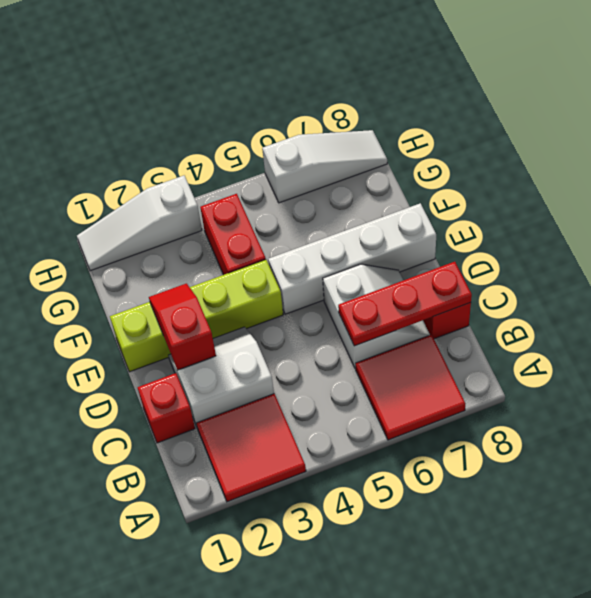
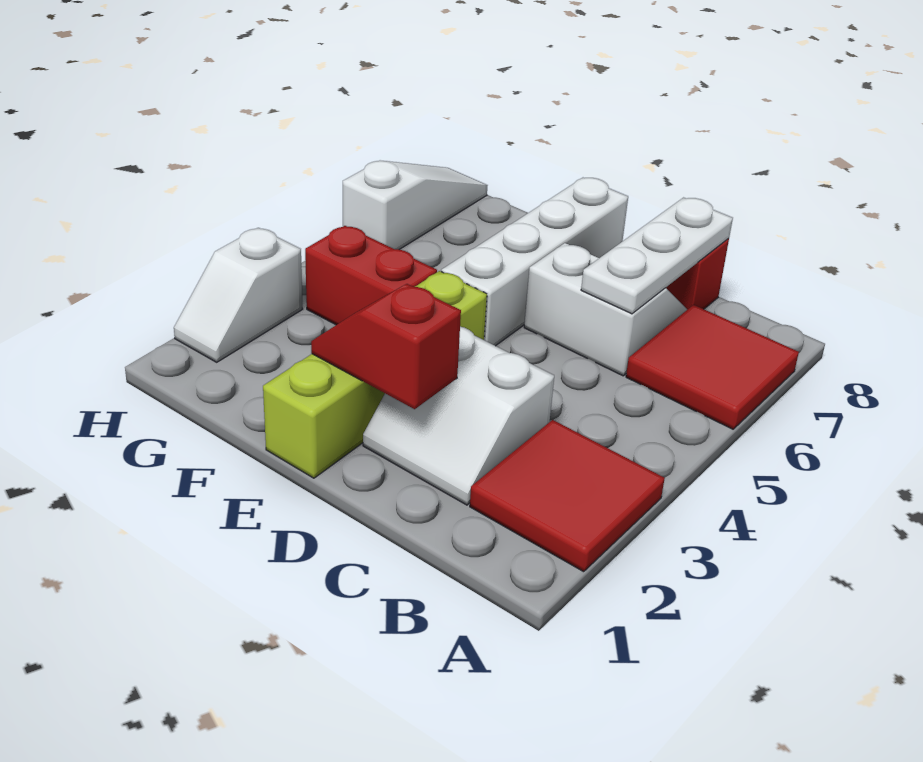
red brick C1 level 1 -> none
white slope C2:D3 level 1 top C -> white slope C2:D3 level 1 top 3
red plate C6:C8 level 2 -> white plate C6:C8 level 2
white slope H1:H3 level 1 top 3 -> white slope H2:H3 level 1 top 3

